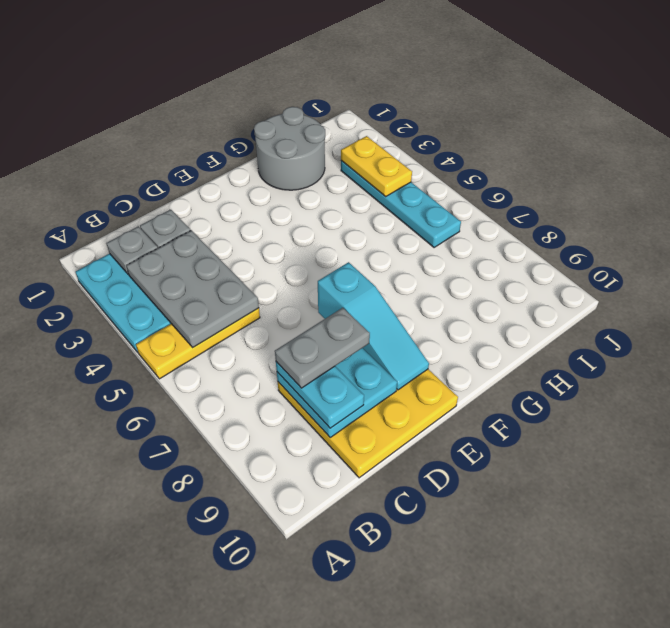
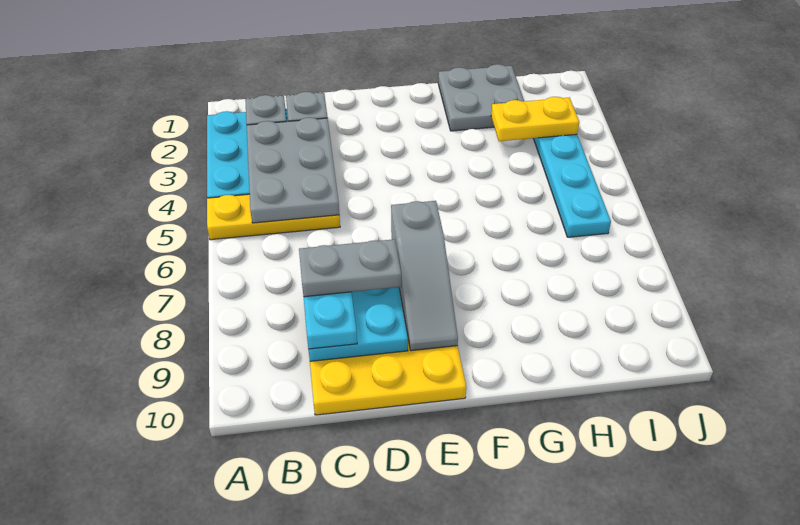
cyan slope E7:E9 level 2 top 7 -> grey slope E7:E9 level 2 top 7
grey round brick G1:H2 level 1 -> grey plate G1:H2 level 1
yellow plate I3:I4 level 2 -> yellow plate H3:I3 level 2

